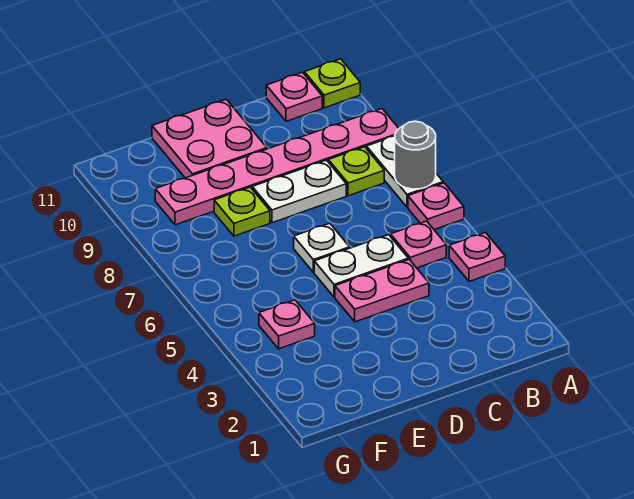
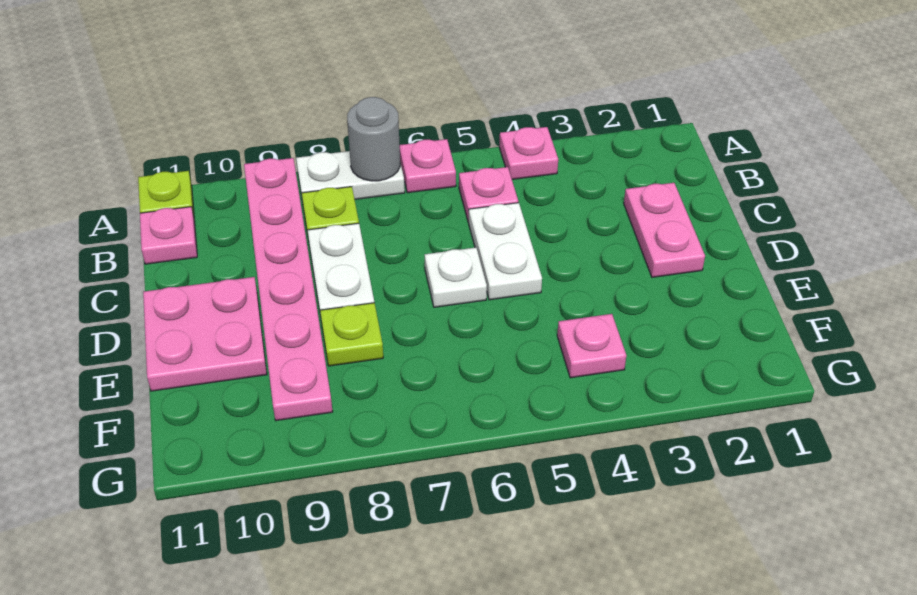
pink plate C4:D4 level 1 -> pink plate C2:D2 level 1

